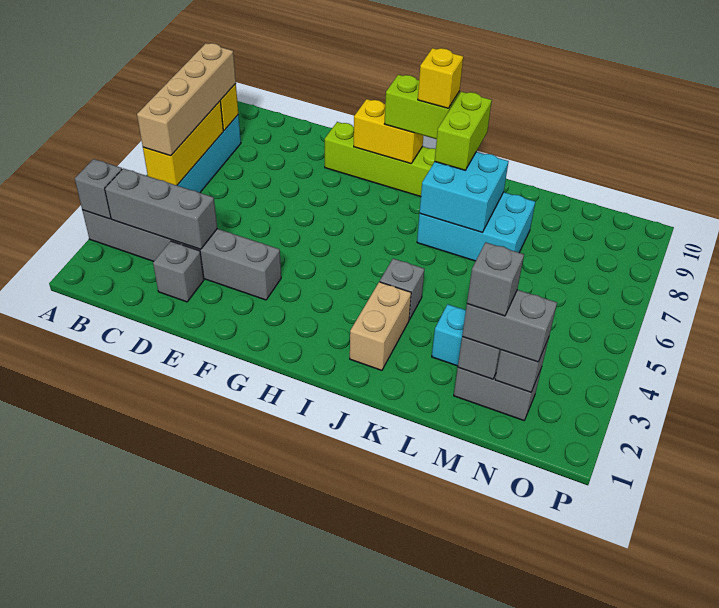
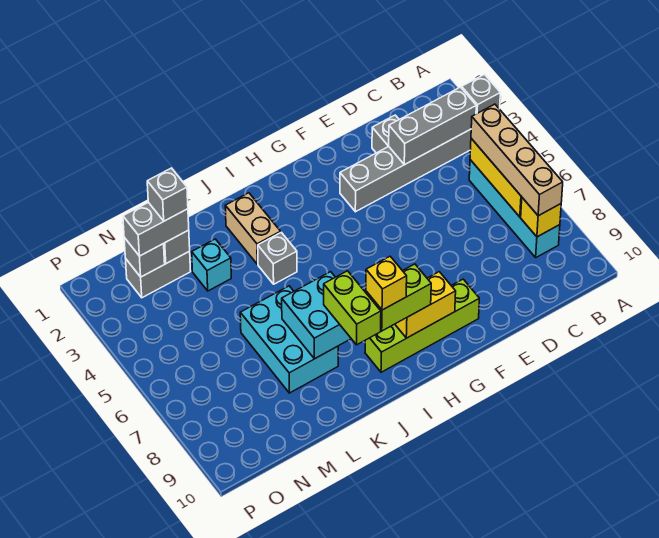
cyan brick J7:L8 level 1 -> cyan brick K6:L8 level 1

